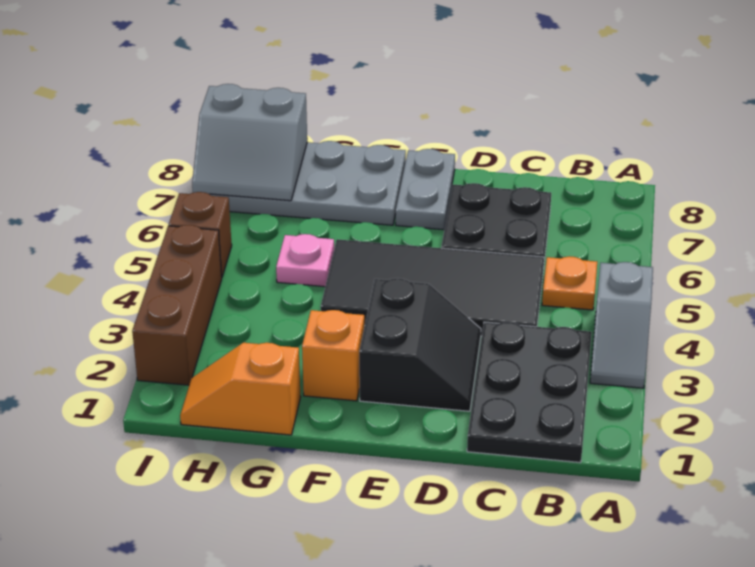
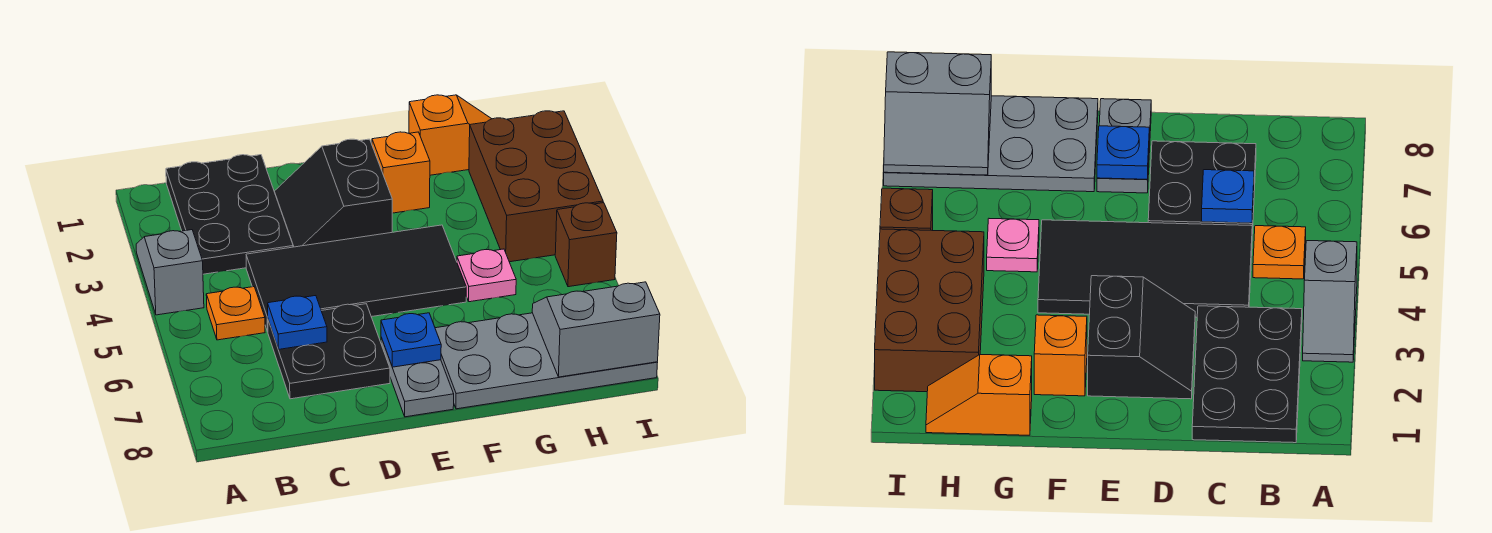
none -> blue plate C6 level 2
none -> blue plate E7 level 2
brown brick I2:I4 level 1 -> brown brick H2:I4 level 1

